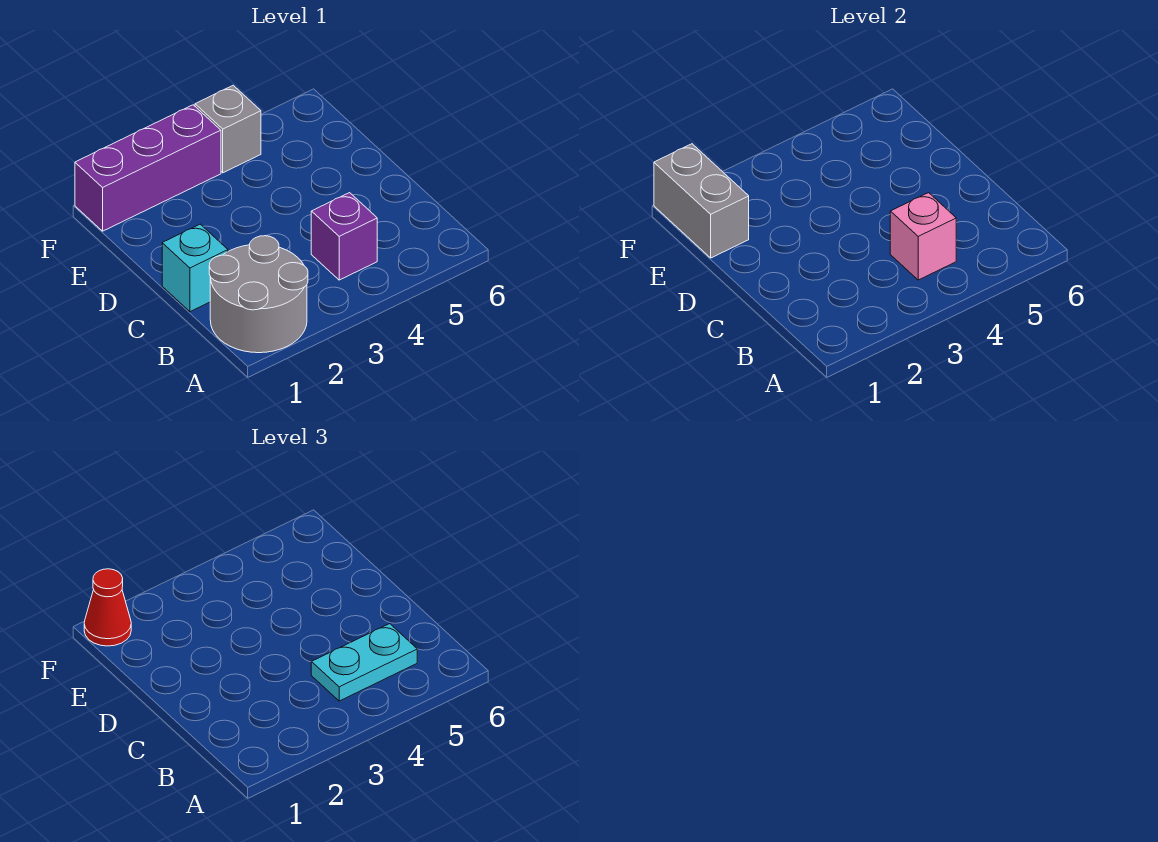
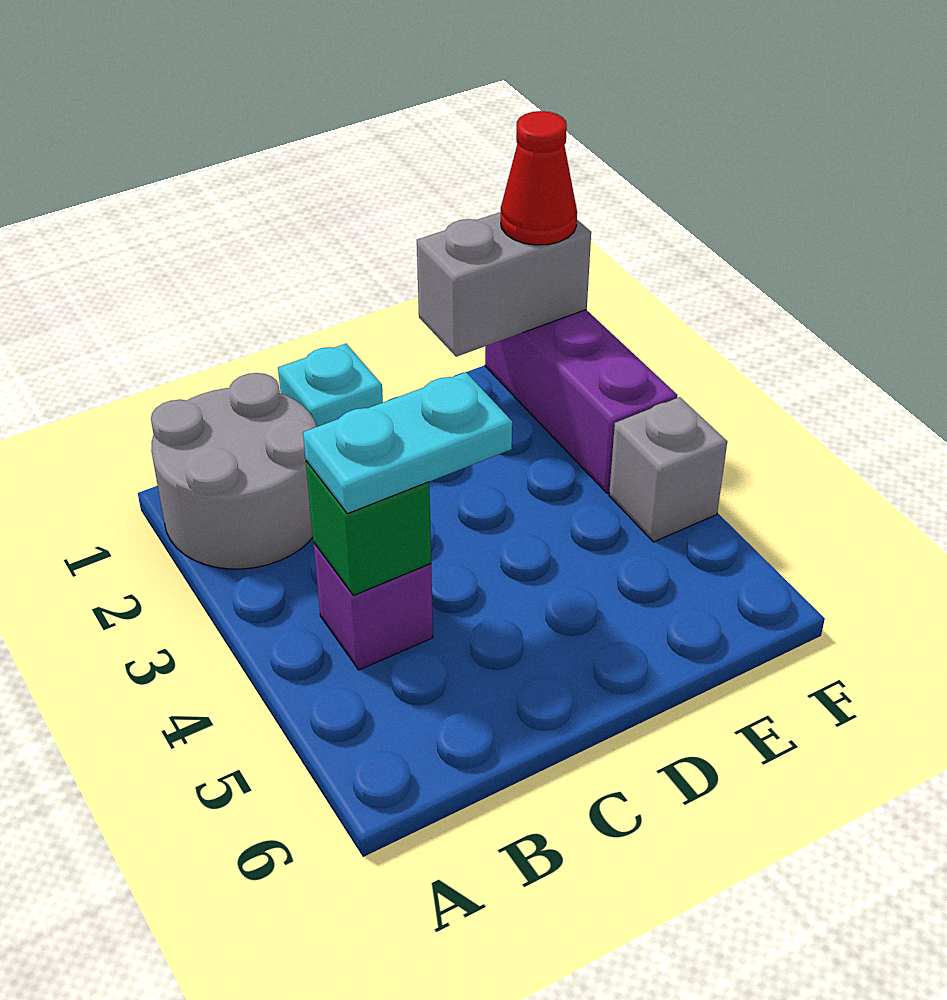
pink brick B4 level 2 -> green brick B4 level 2
cyan plate B4:B5 level 3 -> cyan plate B4:C4 level 3

